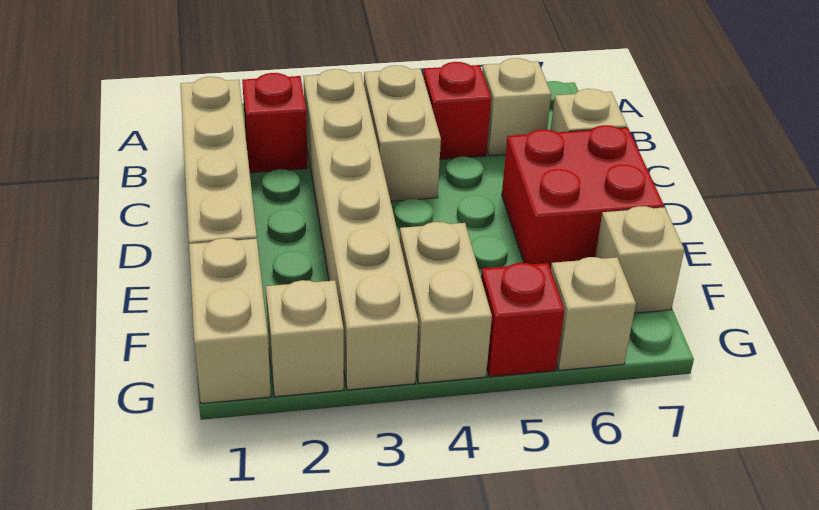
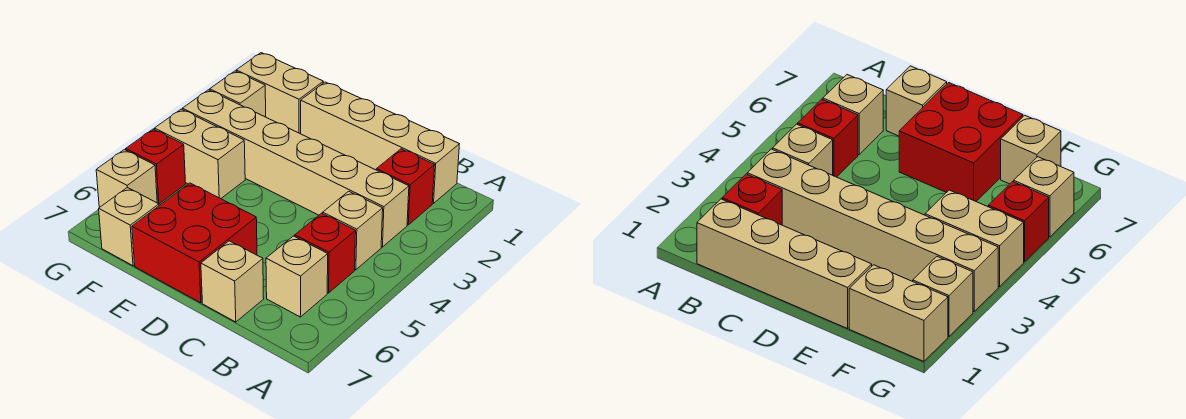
tan brick B4:C4 level 1 -> tan brick B4 level 1

